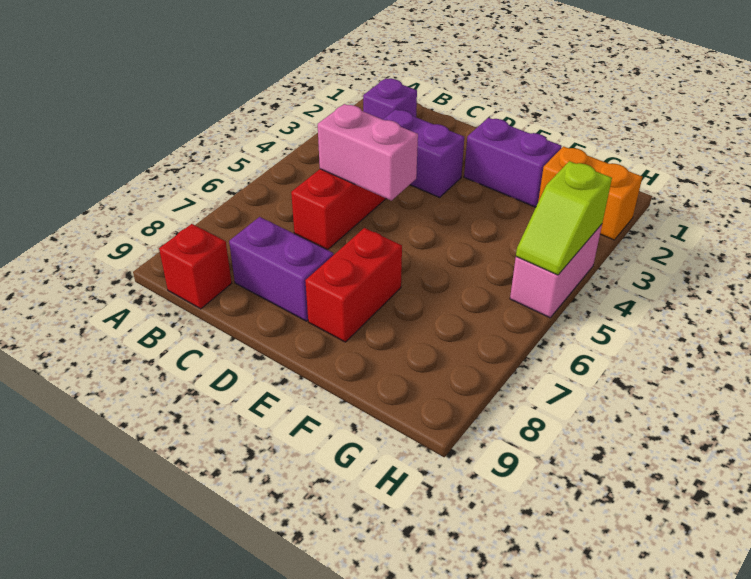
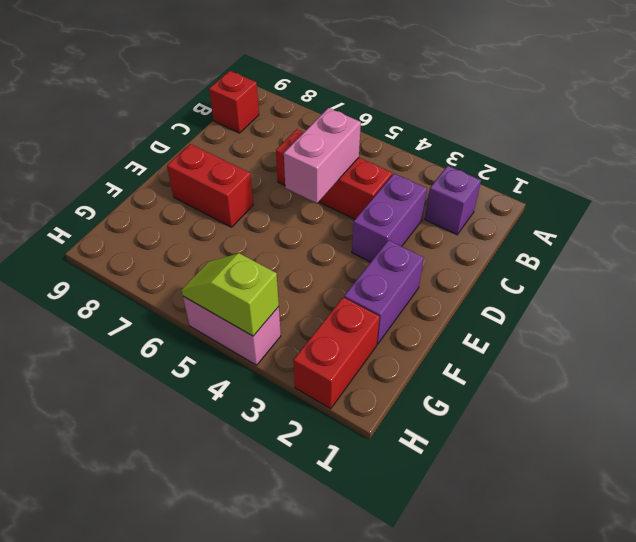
purple brick C8:D8 level 1 -> none
orange brick G2:H2 level 1 -> red brick G2:H2 level 1

